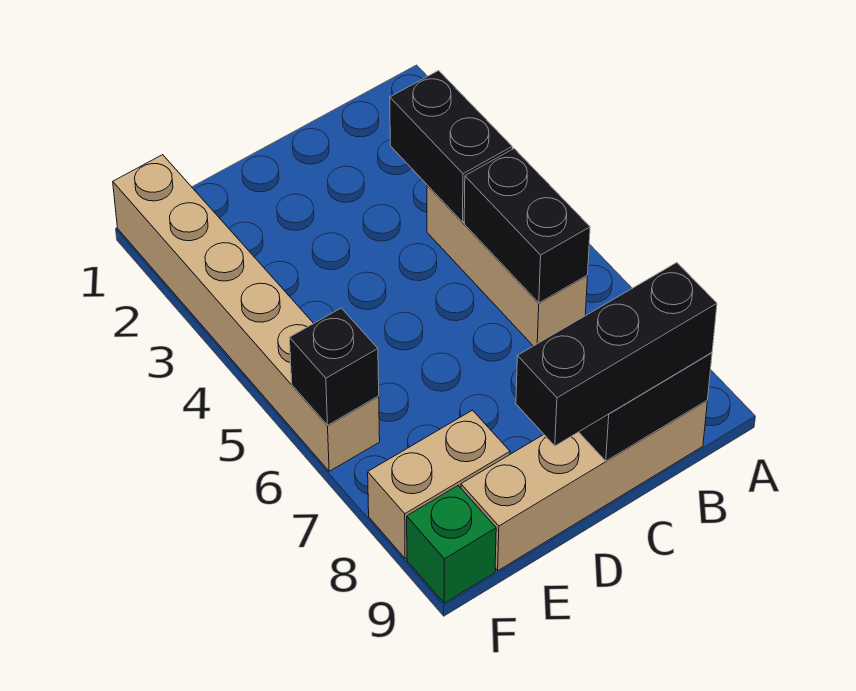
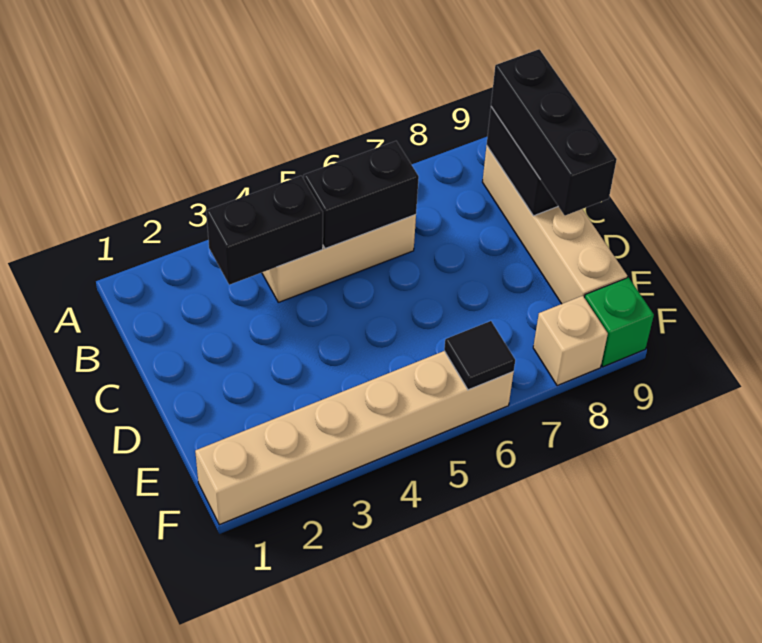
tan brick E8:F8 level 1 -> tan brick F8 level 1
black brick F6 level 2 -> black tile F6 level 2

